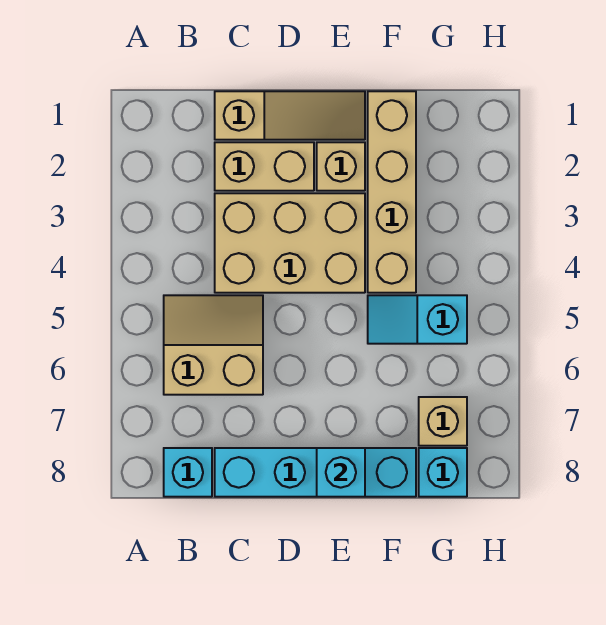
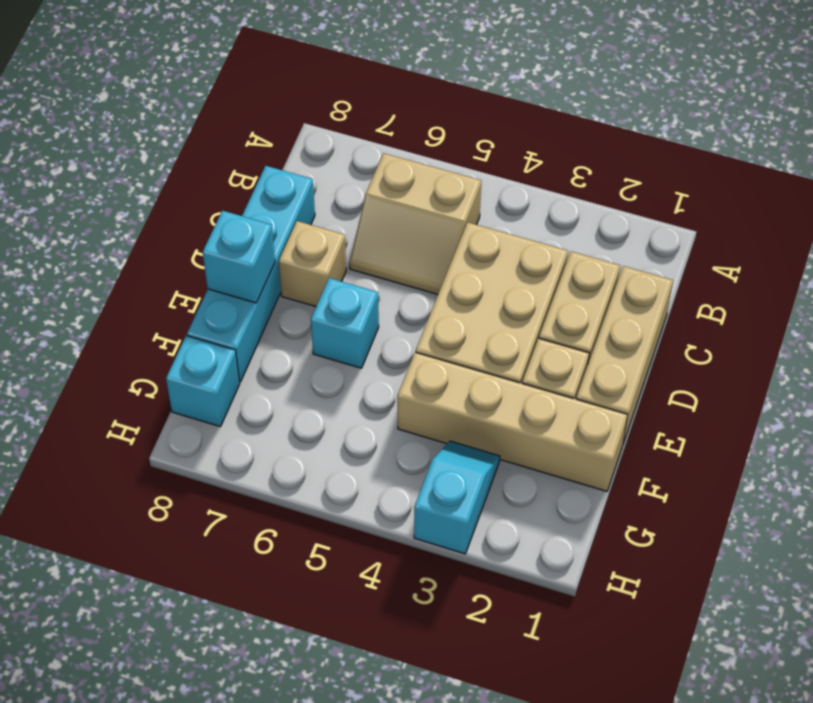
tan slope B5:C6 level 1 top 6 -> tan slope B5:C6 level 1 top B
cyan brick B8 level 1 -> cyan brick E6 level 1
tan slope C1:E1 level 1 top C -> tan brick C1:E1 level 1
cyan slope F5:G5 level 1 top G -> cyan slope G3:H3 level 1 top H
tan brick G7 level 1 -> tan brick D7 level 1

